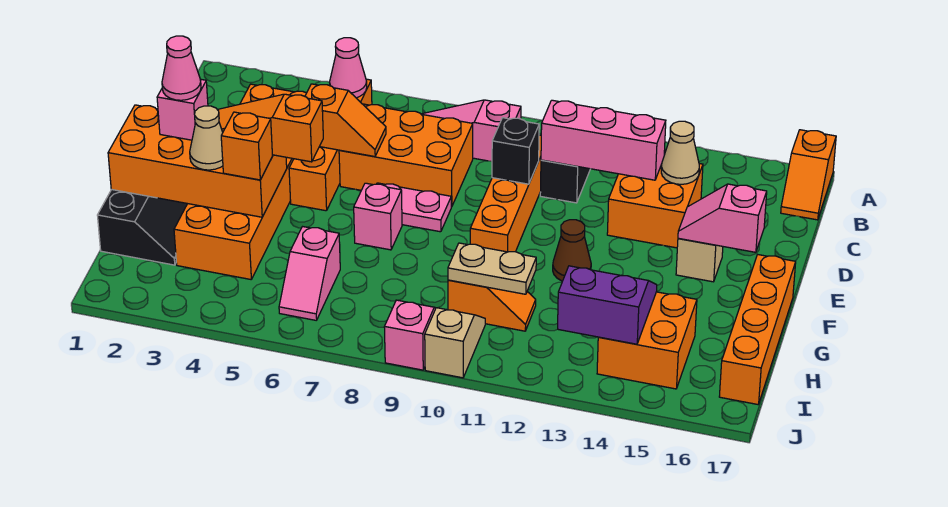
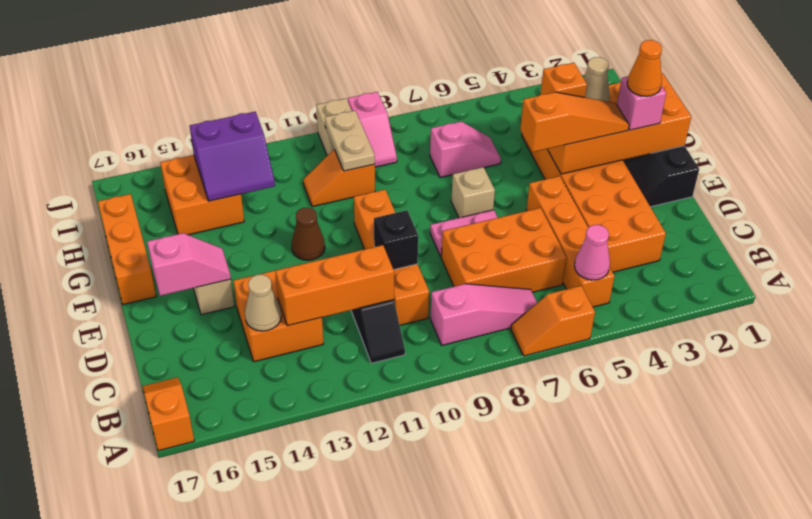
pink brick C11:C13 level 2 -> orange brick C11:C13 level 2
orange slope D5:D6 level 2 top 5 -> orange slope A6:A7 level 1 top 6
pink cone F2 level 4 -> orange cone F2 level 4
pink brick F7 level 1 -> tan brick F7 level 1
orange brick F17:I17 level 1 -> orange brick F17:H17 level 1
pink slope H6:I6 level 1 top H -> pink slope H6:H7 level 1 top 7
tan plate H10:H11 level 2 -> tan plate H10:I10 level 2

